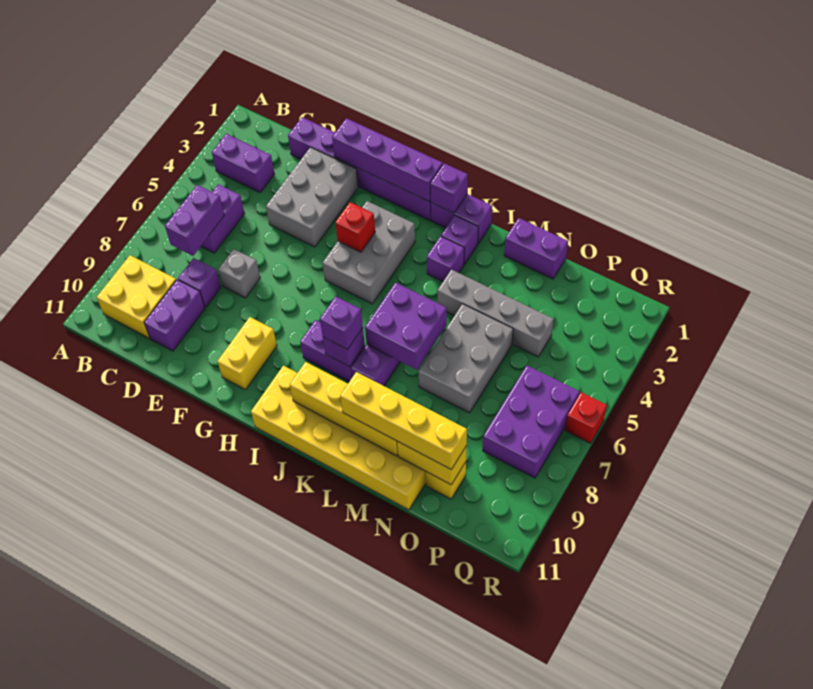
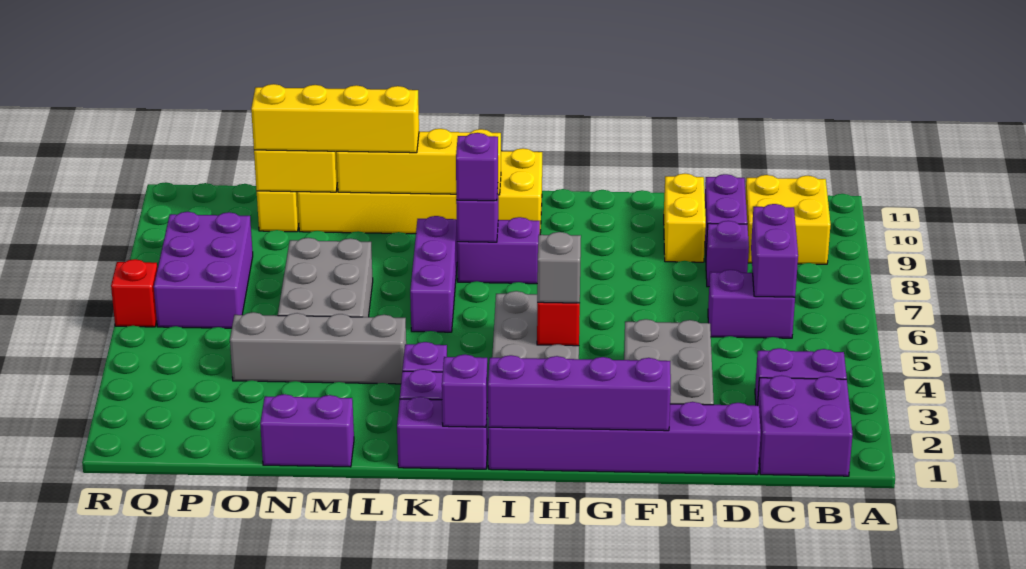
purple brick C5:C6 level 1 -> purple brick C6:D6 level 1
grey brick E7 level 1 -> grey brick H4 level 3
yellow brick G9:G10 level 1 -> yellow brick E9:E10 level 1
purple brick K6:L7 level 2 -> purple brick B1:C2 level 1

